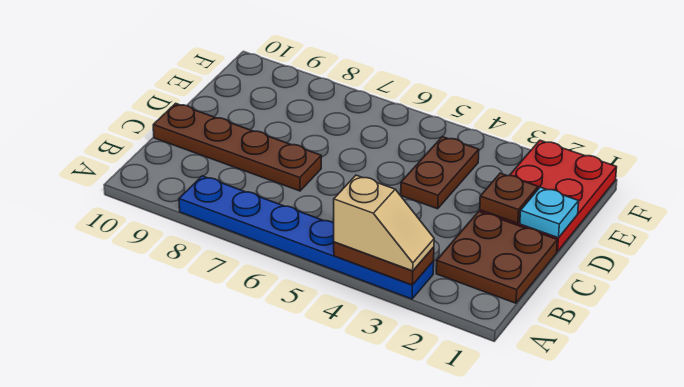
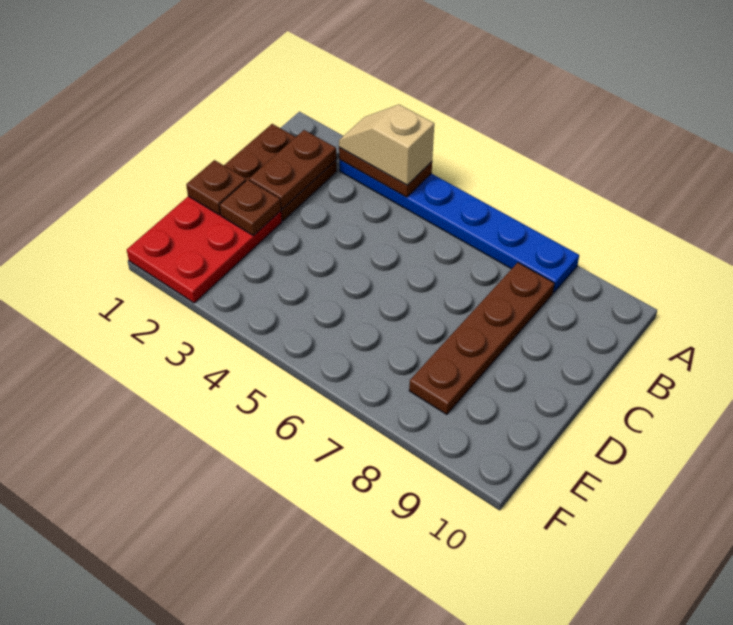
brown plate C7:C10 level 1 -> brown plate B8:E8 level 1
cyan plate D1 level 2 -> brown plate D1 level 2
brown plate D4:E4 level 1 -> brown plate B2:C2 level 2

